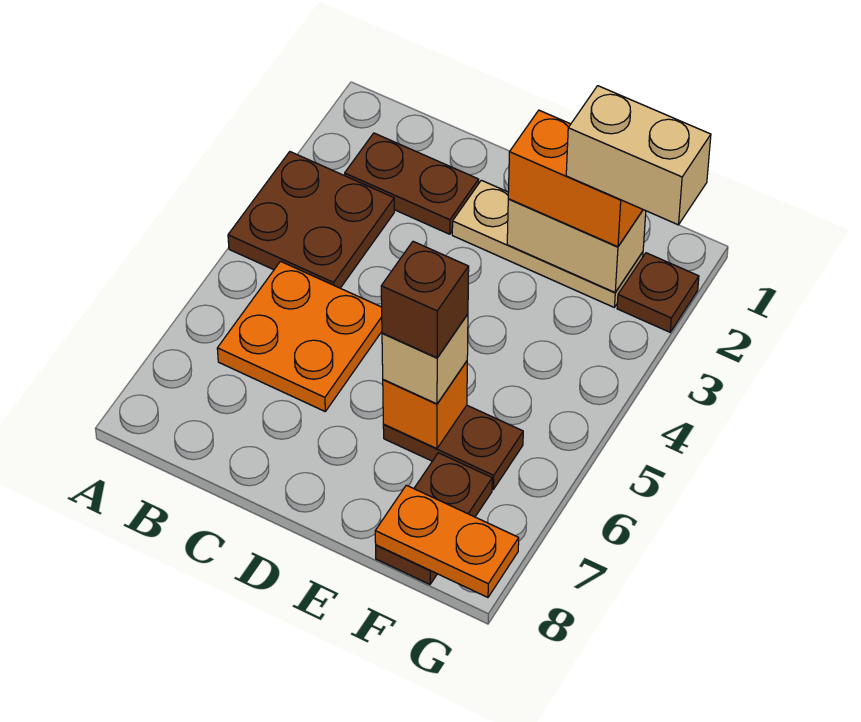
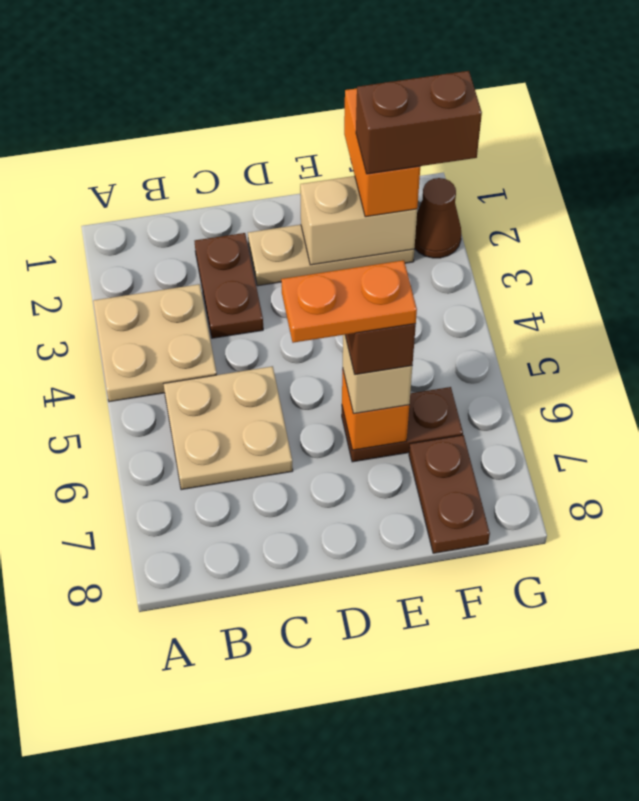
brown plate A3:B4 level 1 -> tan plate A3:B4 level 1
brown plate B2:C2 level 1 -> brown plate C2:C3 level 1
orange plate B5:C6 level 1 -> tan plate B5:C6 level 1
orange brick E2:F2 level 3 -> orange brick F1:F2 level 3
tan brick F2:G2 level 4 -> brown brick F2:G2 level 4
orange plate F8:G8 level 2 -> orange plate D6:E6 level 5
brown plate G2 level 1 -> brown cone G2 level 1

